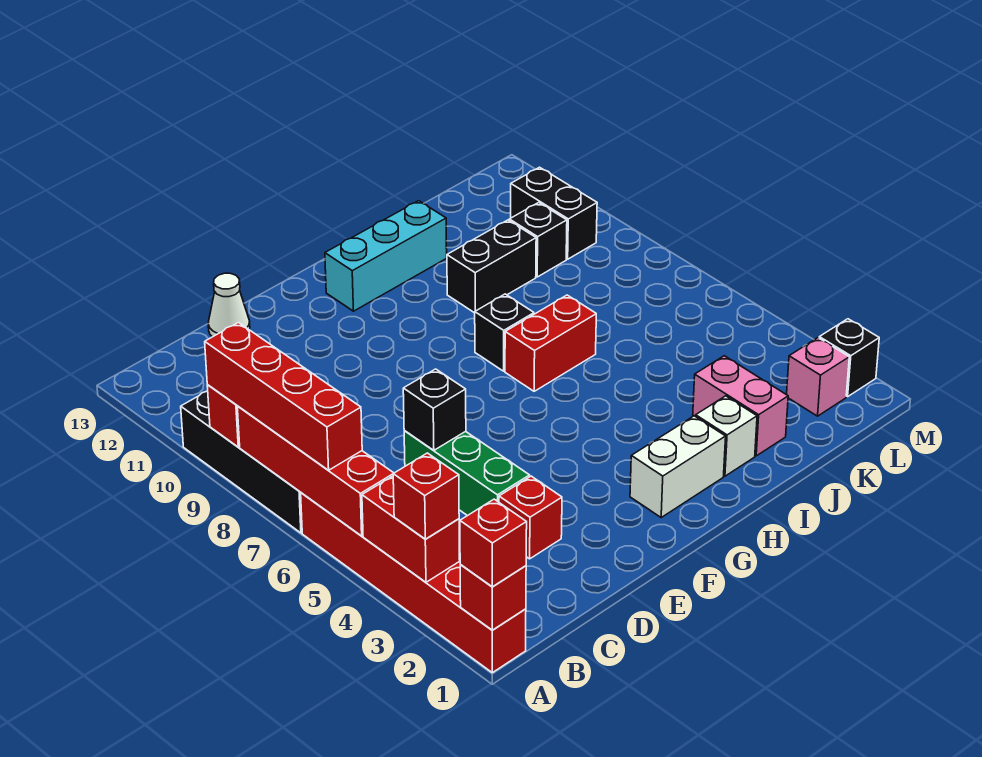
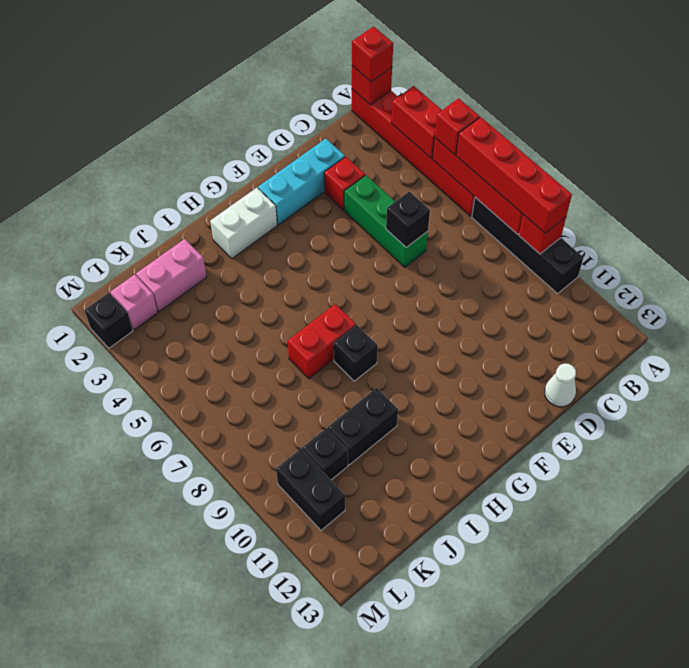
red brick A3 level 3 -> red brick A5 level 3
cyan brick G12:I12 level 1 -> cyan brick D2:F2 level 1
white brick I2 level 1 -> none
pink brick J2:J3 level 1 -> pink brick J2:K2 level 1

